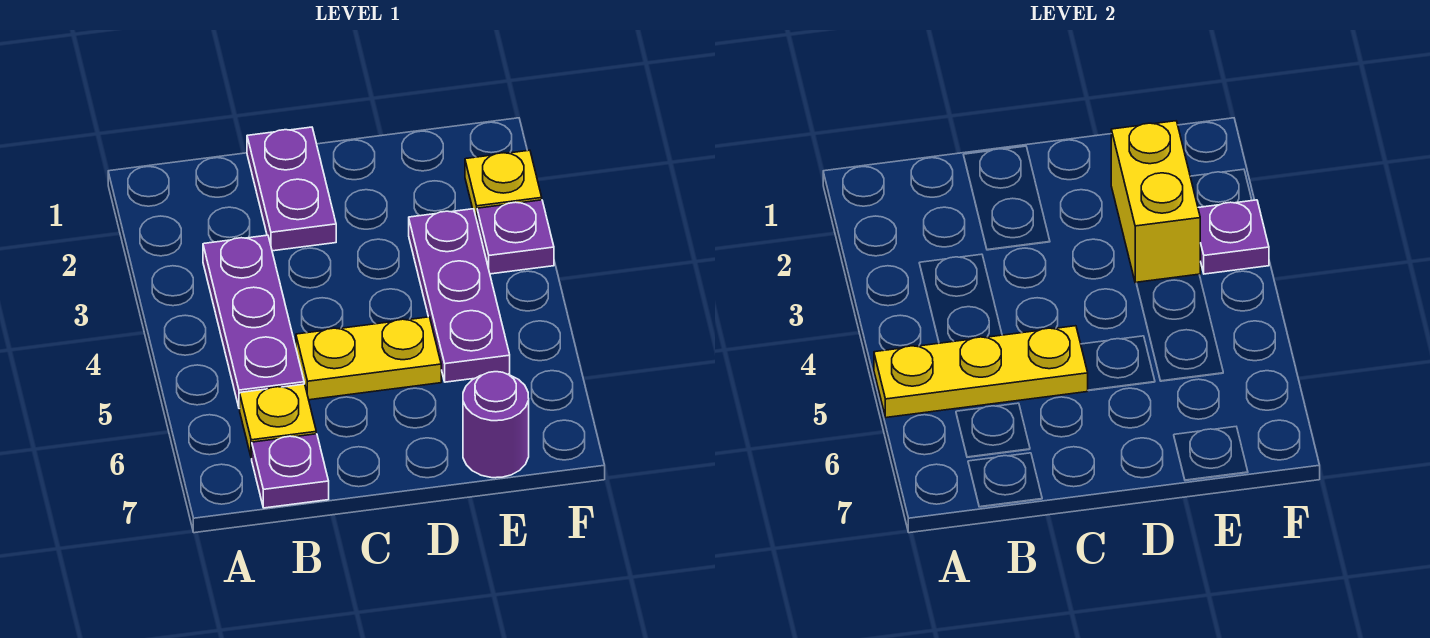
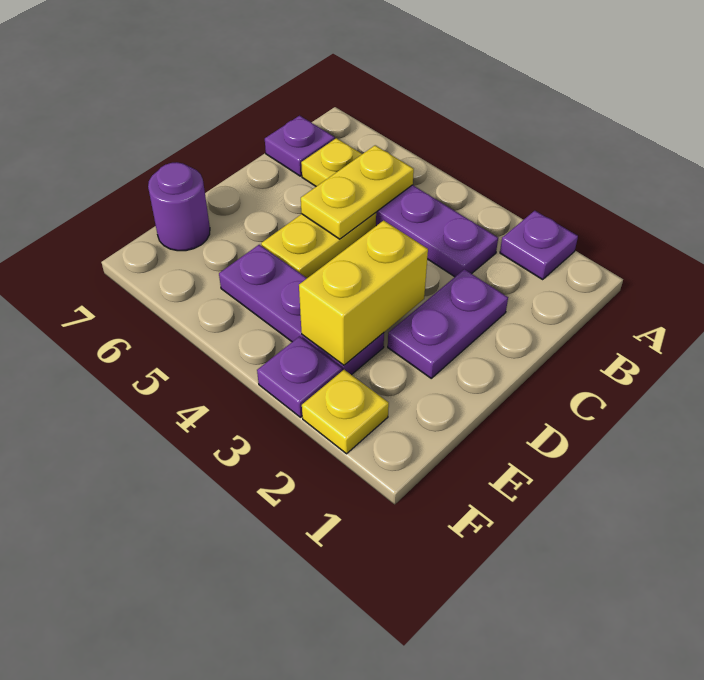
yellow plate A5:C5 level 2 -> yellow plate B5:C5 level 2
purple plate C1:C2 level 1 -> purple plate C2:D2 level 1
yellow brick E2:E3 level 2 -> yellow brick D3:E3 level 2
purple plate F3 level 2 -> purple plate A2 level 1

